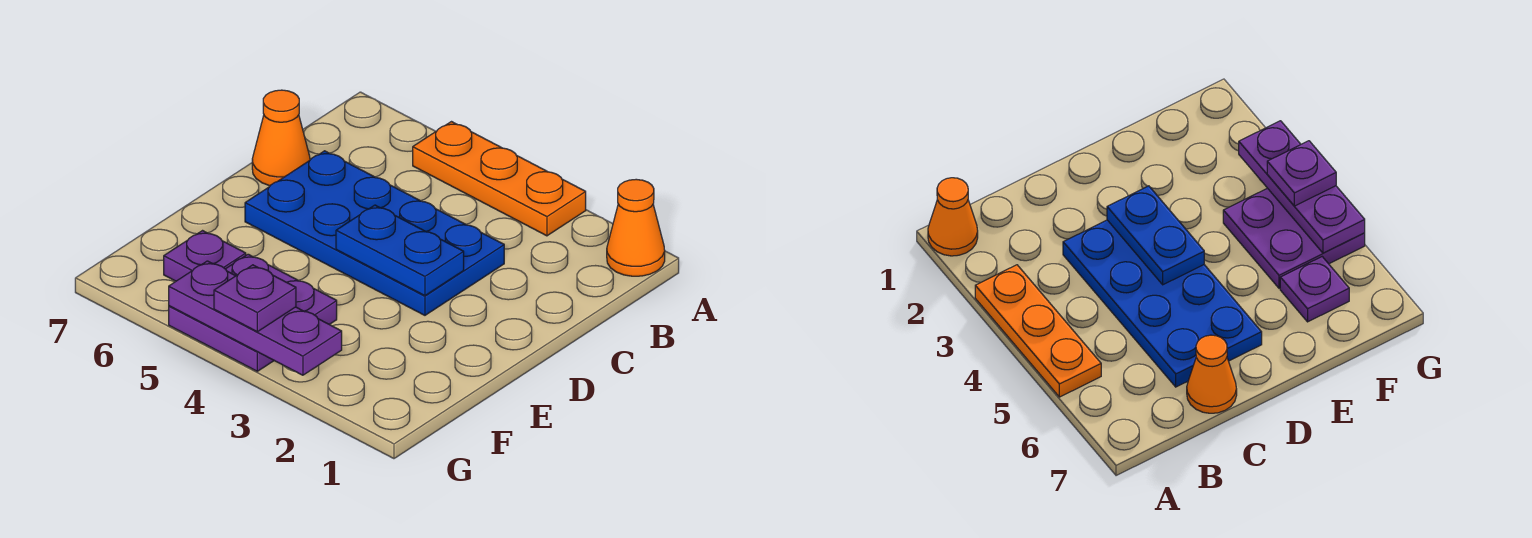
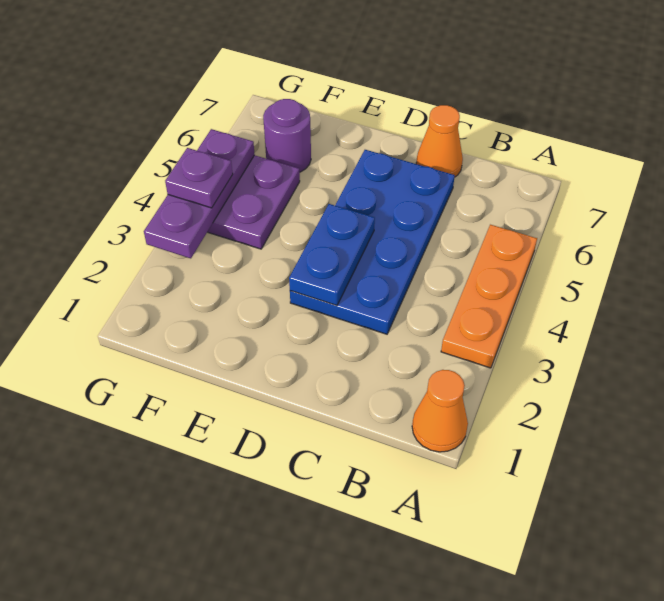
purple plate F6 level 1 -> purple round brick F6 level 1

